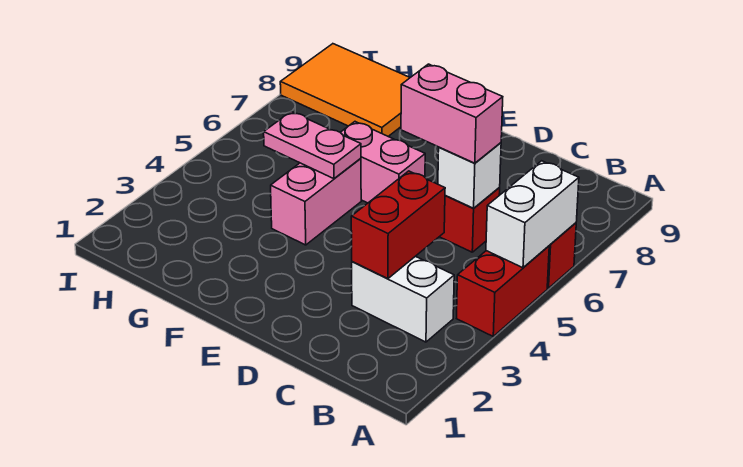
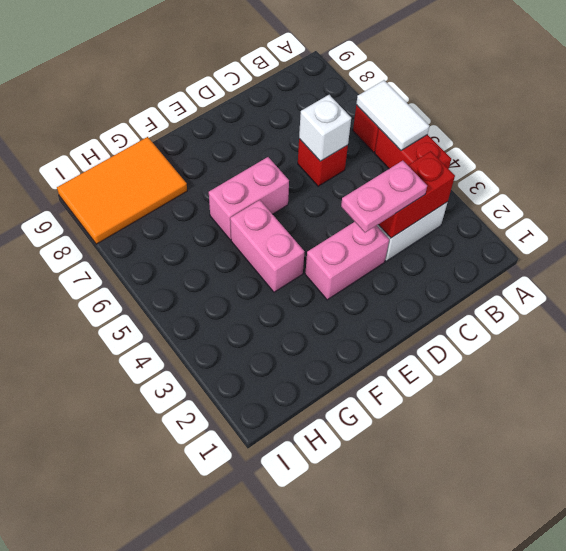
white brick A5:A6 level 2 -> white tile A5:A6 level 2
red brick C3:C4 level 2 -> red brick B3:C3 level 2
pink brick C6:D6 level 3 -> pink brick D3:E3 level 1
pink plate F5:G5 level 2 -> pink plate C3:D3 level 3

